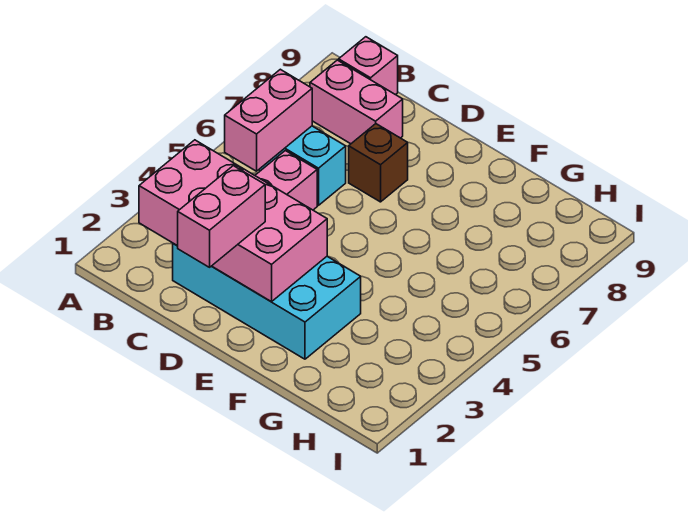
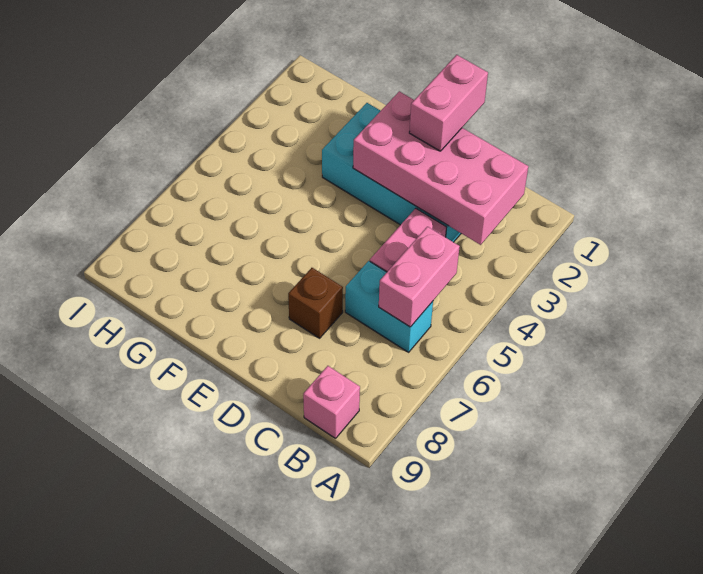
pink brick B8:C8 level 1 -> none

